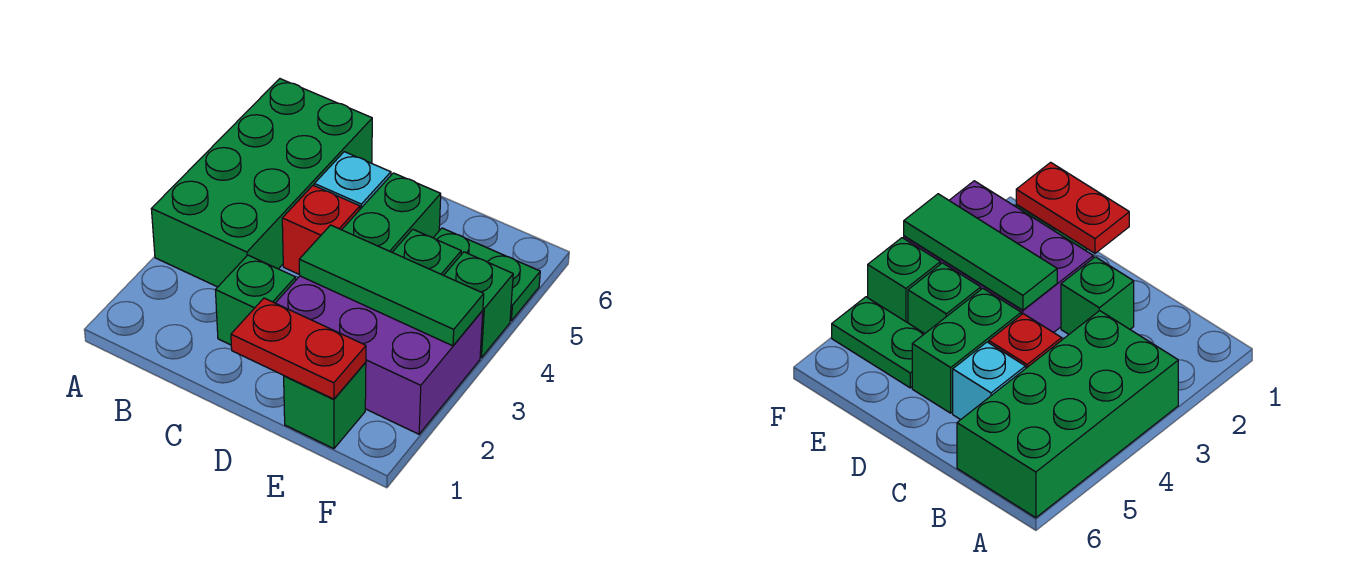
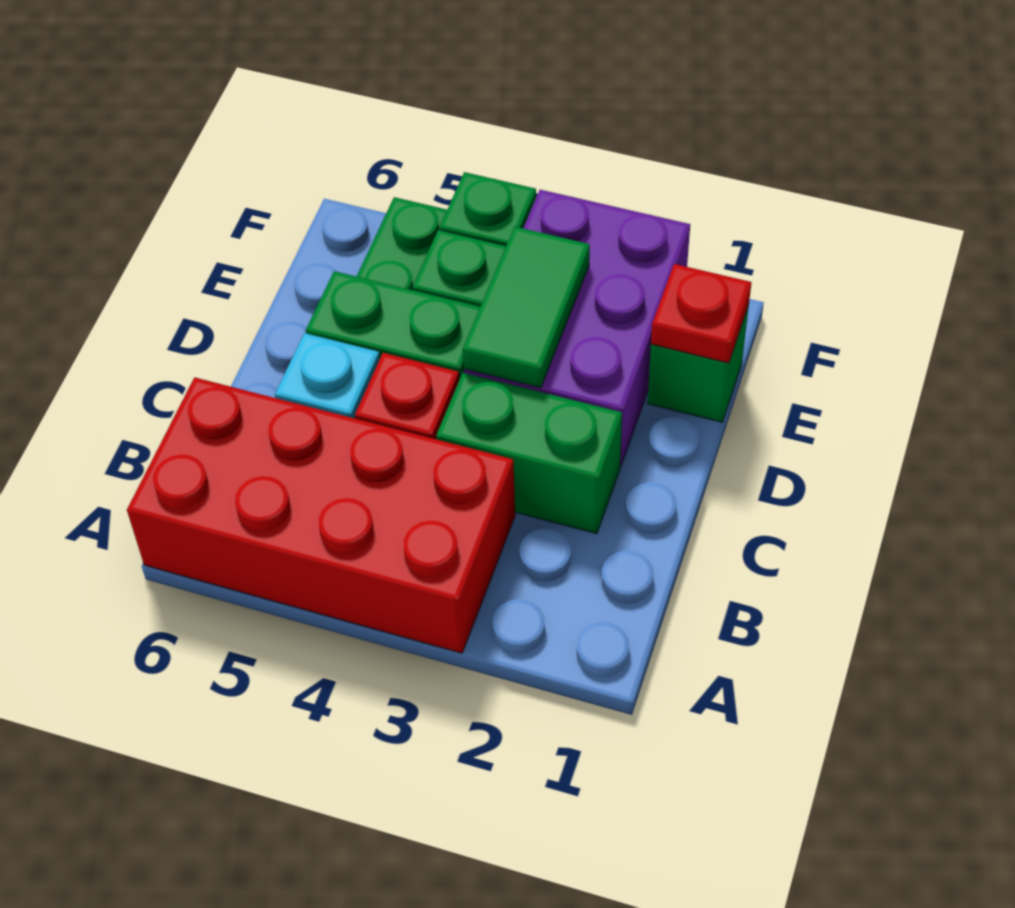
green brick A3:B6 level 1 -> red brick A3:B6 level 1
green brick C2 level 1 -> green brick C2:C3 level 1
red plate D1:E1 level 2 -> red plate E1 level 2
green tile D3:F3 level 2 -> green tile D3:E3 level 2

